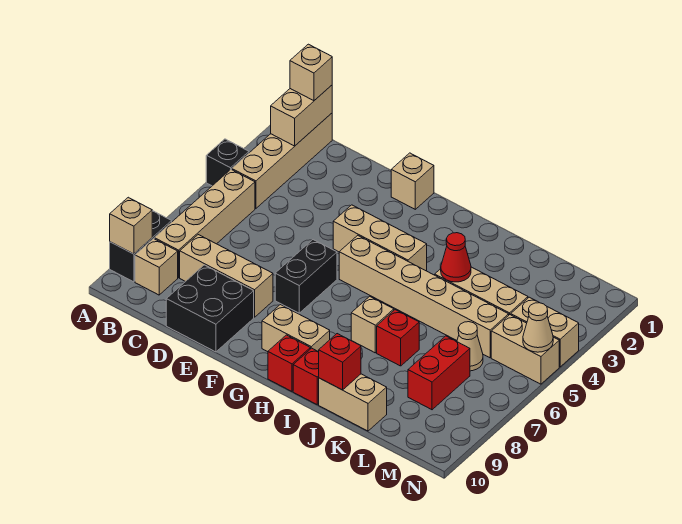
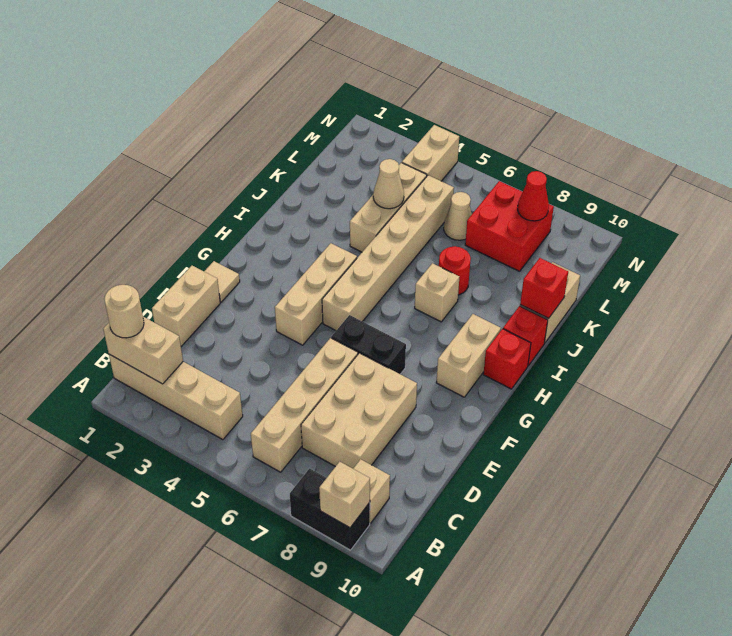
black brick A4 level 1 -> none
tan brick B1 level 3 -> tan round brick B1 level 3
tan brick B5:B8 level 1 -> tan brick B6:E6 level 1
tan brick C8:E8 level 1 -> tan brick C7:E8 level 1
black brick D9:E10 level 1 -> none
tan brick F1 level 1 -> tan tile F1 level 1
red cone J4 level 2 -> red cone M8 level 2
red brick J7 level 1 -> red round brick J7 level 1
red brick L7:L8 level 1 -> red brick L7:M8 level 1
tan brick M5:N5 level 1 -> tan brick D1:E1 level 1
tan cone N5 level 2 -> tan cone K4 level 2

